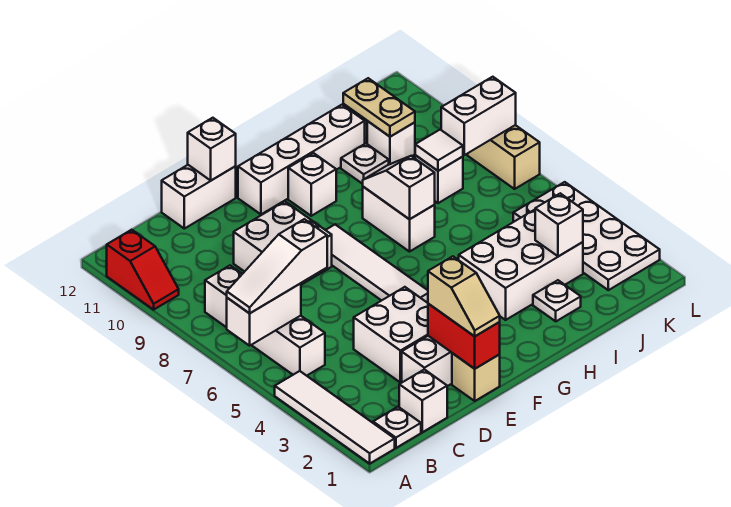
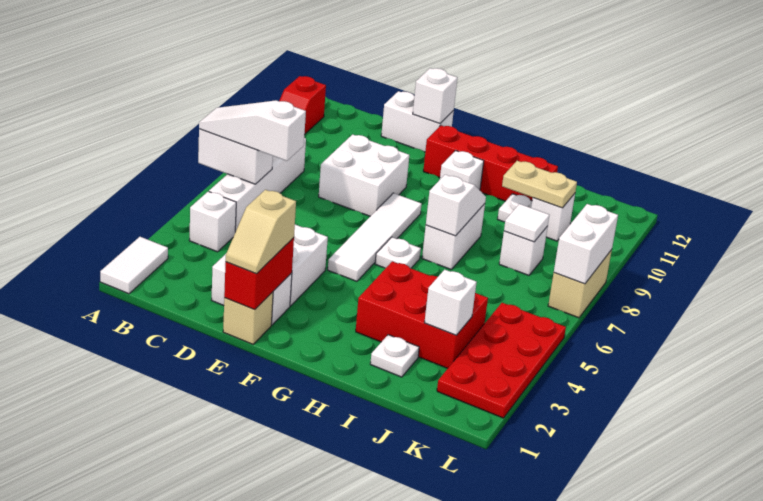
white tile A1:A4 level 1 -> white tile A1:A2 level 1
white plate B1 level 1 -> white plate G6 level 1
white brick C1 level 1 -> white brick B4 level 1
white brick F11:I11 level 1 -> red brick F11:I11 level 1
white brick H3:J4 level 1 -> red brick H3:J4 level 1
tan plate J10:J11 level 2 -> tan plate I10:J10 level 2
white plate K2:L5 level 1 -> red plate K2:L5 level 1
white brick K8:L8 level 2 -> white brick L7:L8 level 2

